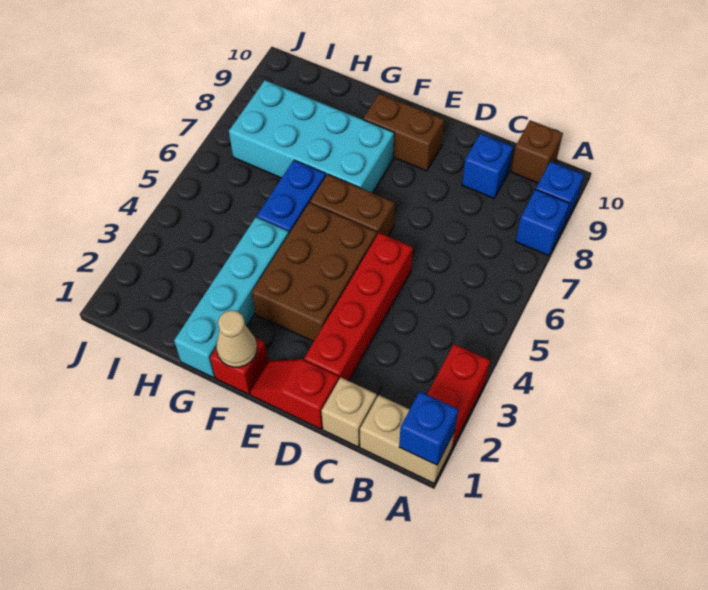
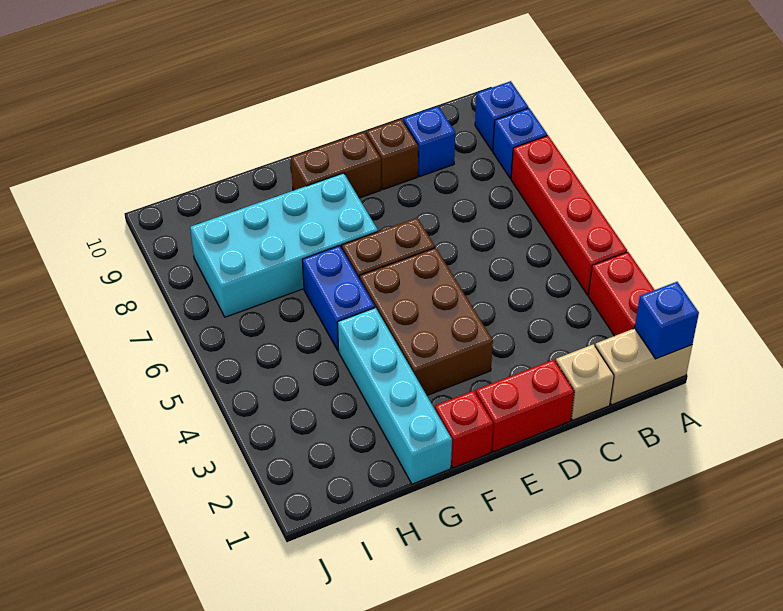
brown brick B10 level 1 -> brown brick D9 level 1
red slope D1:E1 level 1 top D -> red brick D1:E1 level 1
red brick D2:D5 level 1 -> red brick A4:A7 level 1
tan cone F1 level 2 -> none

